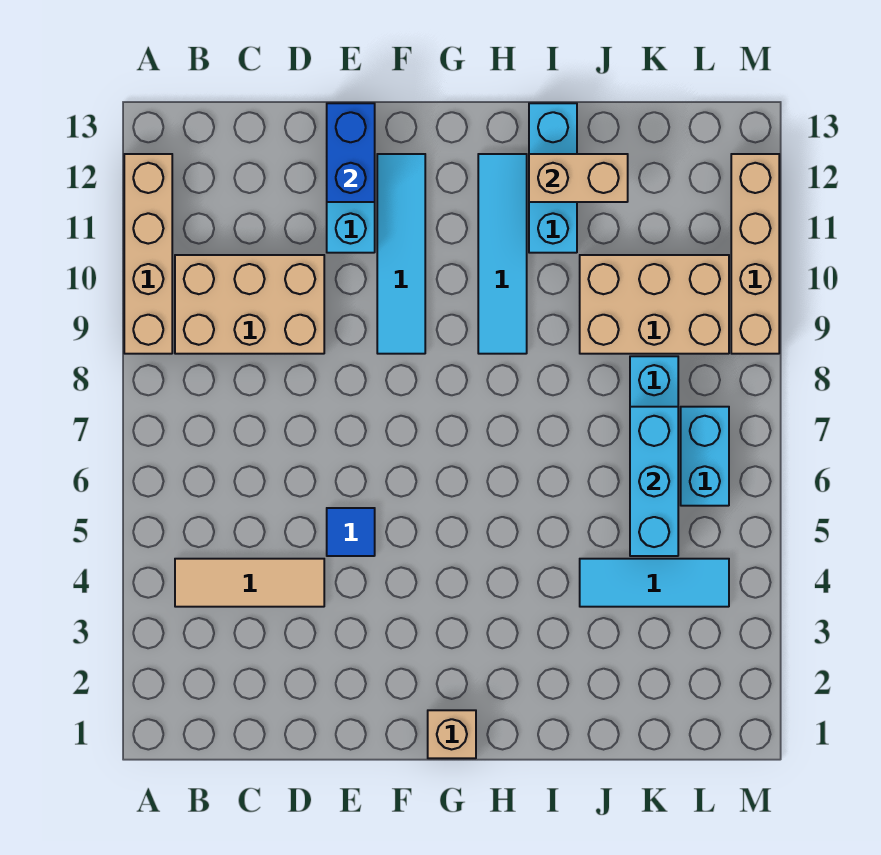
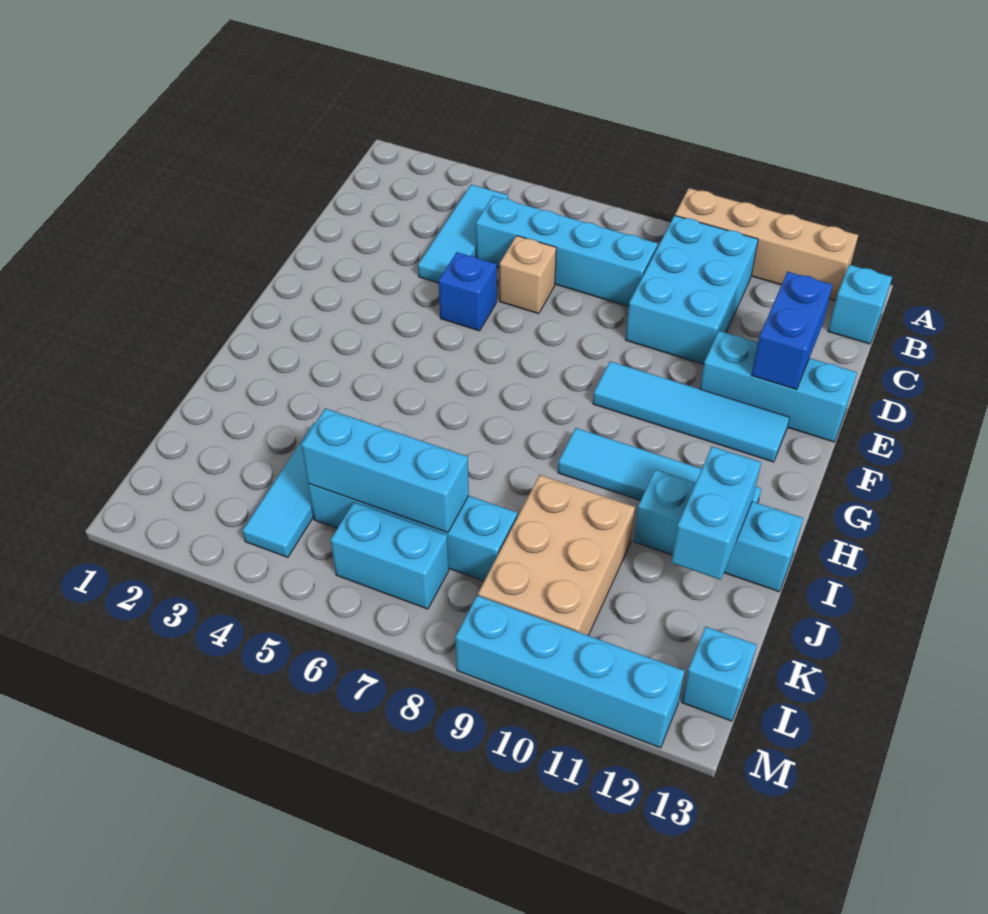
tan tile B4:D4 level 1 -> cyan tile B4:D4 level 1
tan brick B9:D10 level 1 -> cyan brick B9:D10 level 1
none -> cyan brick B13 level 1
none -> cyan brick C5:C8 level 1
blue tile E5 level 1 -> blue brick E5 level 1
blue brick E12:E13 level 2 -> blue brick D12:E12 level 2
tan brick G1 level 1 -> tan brick D6 level 1
tan brick I12:J12 level 2 -> cyan brick I12:J12 level 2
none -> cyan brick L13 level 1
tan brick M9:M12 level 1 -> cyan brick M9:M12 level 1

